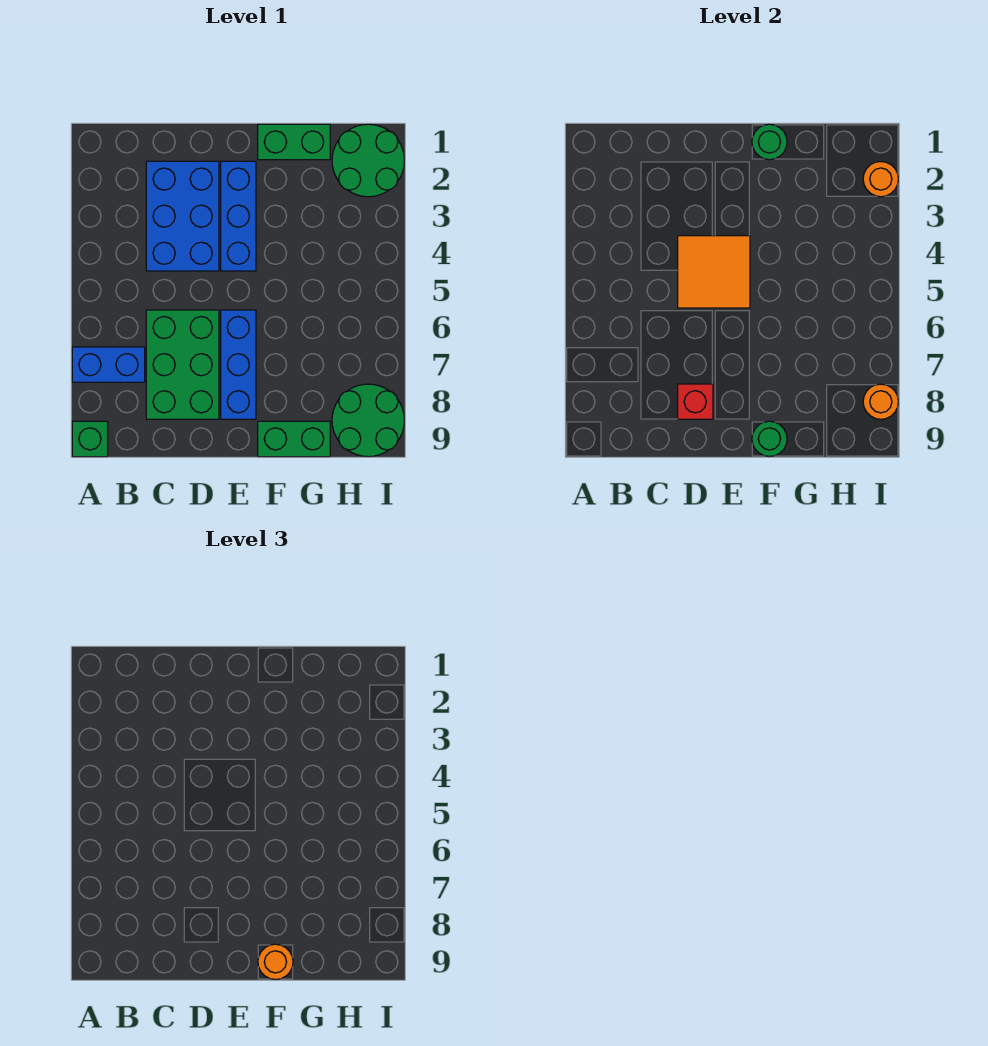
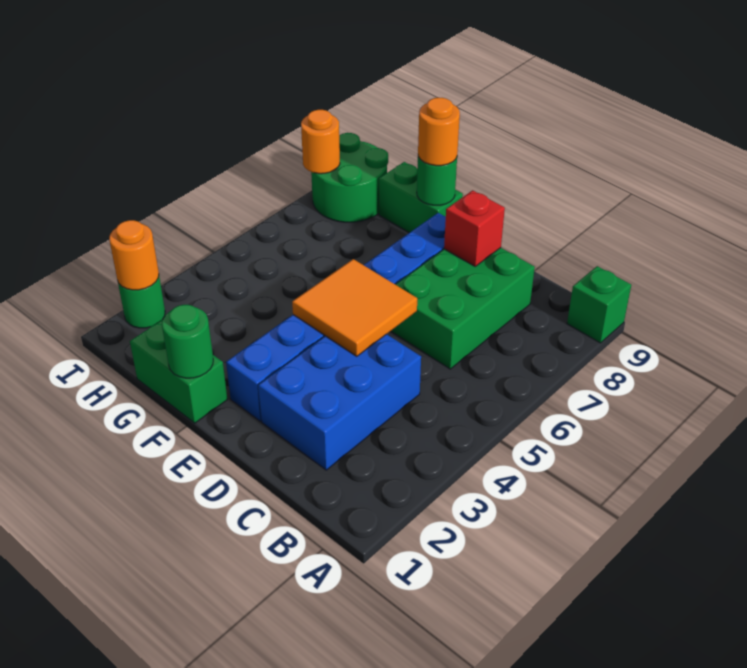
blue brick A7:B7 level 1 -> none
green round brick H1:I2 level 1 -> green round brick I2 level 1

